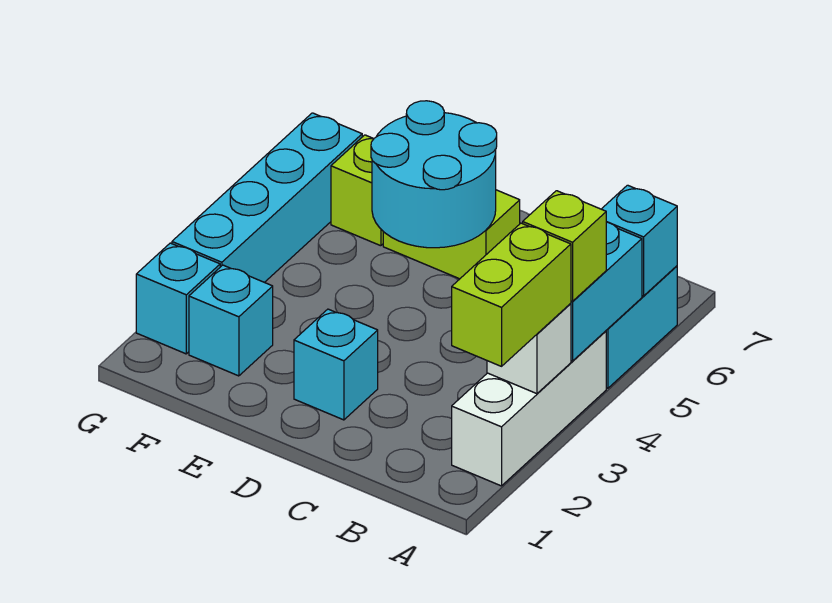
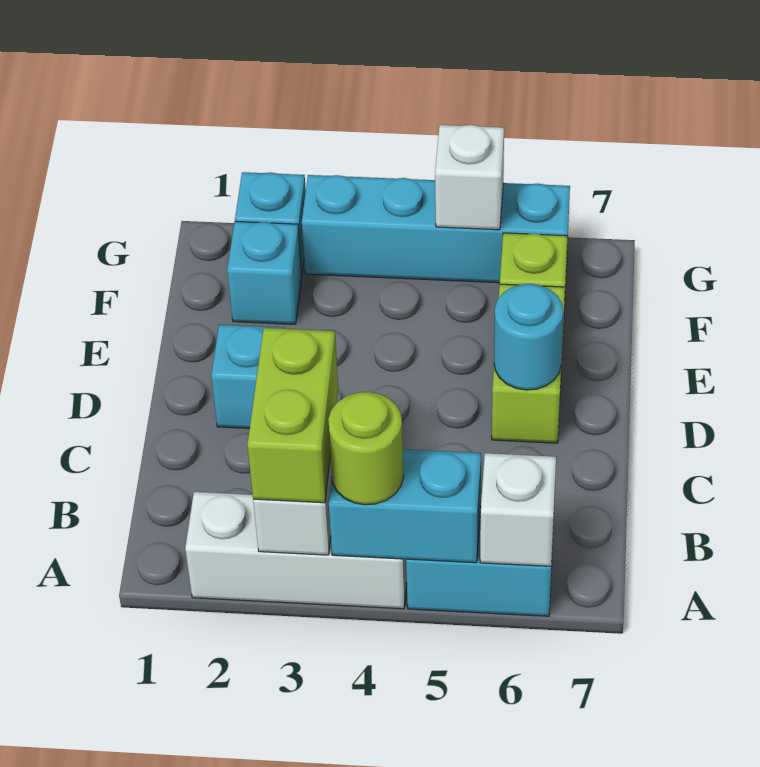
lime brick A2:A3 level 3 -> lime brick A3:B3 level 3
lime brick A4 level 3 -> lime round brick A4 level 3
cyan brick A6 level 2 -> white brick A6 level 2
cyan round brick D5:E6 level 2 -> cyan round brick D6 level 2
none -> white brick G5 level 2

